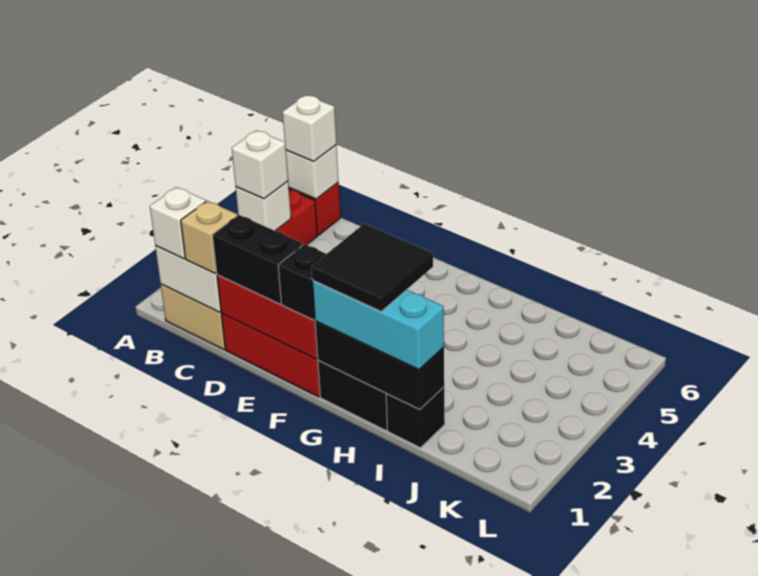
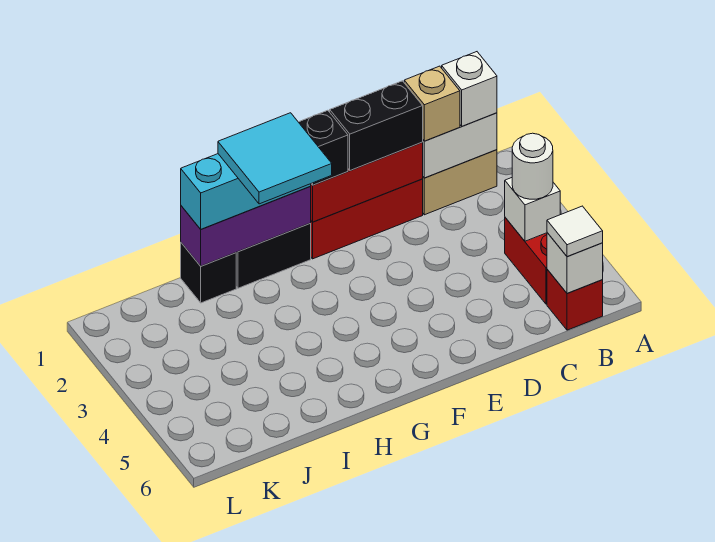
white brick B4 level 3 -> white round brick B4 level 3
white brick B6 level 3 -> white tile B6 level 3
black brick G1:I1 level 2 -> purple brick G1:I1 level 2
black tile G1:H2 level 4 -> cyan tile G1:H2 level 4

